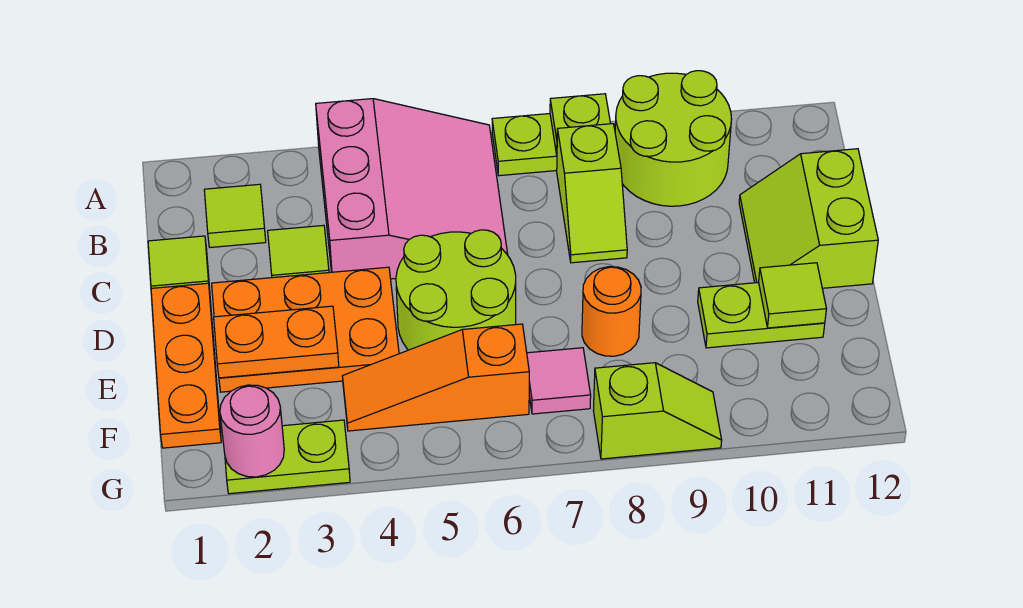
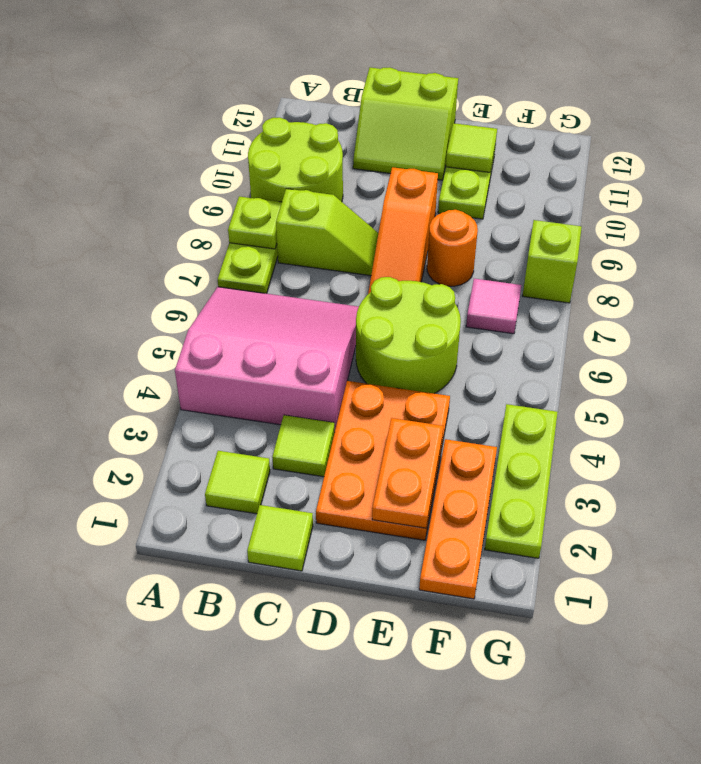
orange plate D1:F1 level 1 -> orange plate F1:F3 level 1
orange slope F4:F6 level 1 top 6 -> orange slope D7:D9 level 1 top 9
lime plate G2:G3 level 1 -> lime plate G2:G4 level 1
pink round brick G2 level 2 -> none

